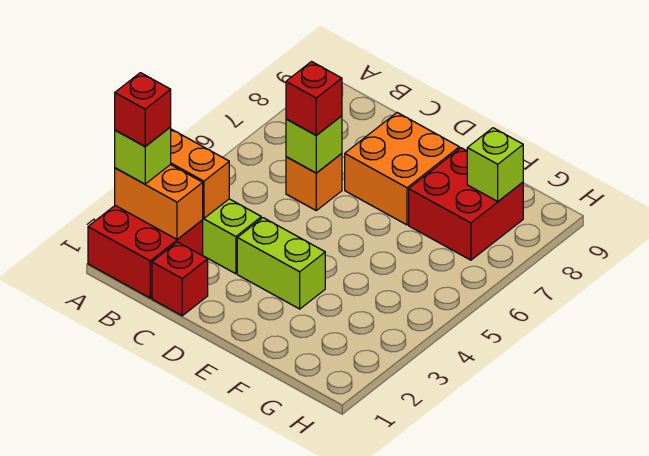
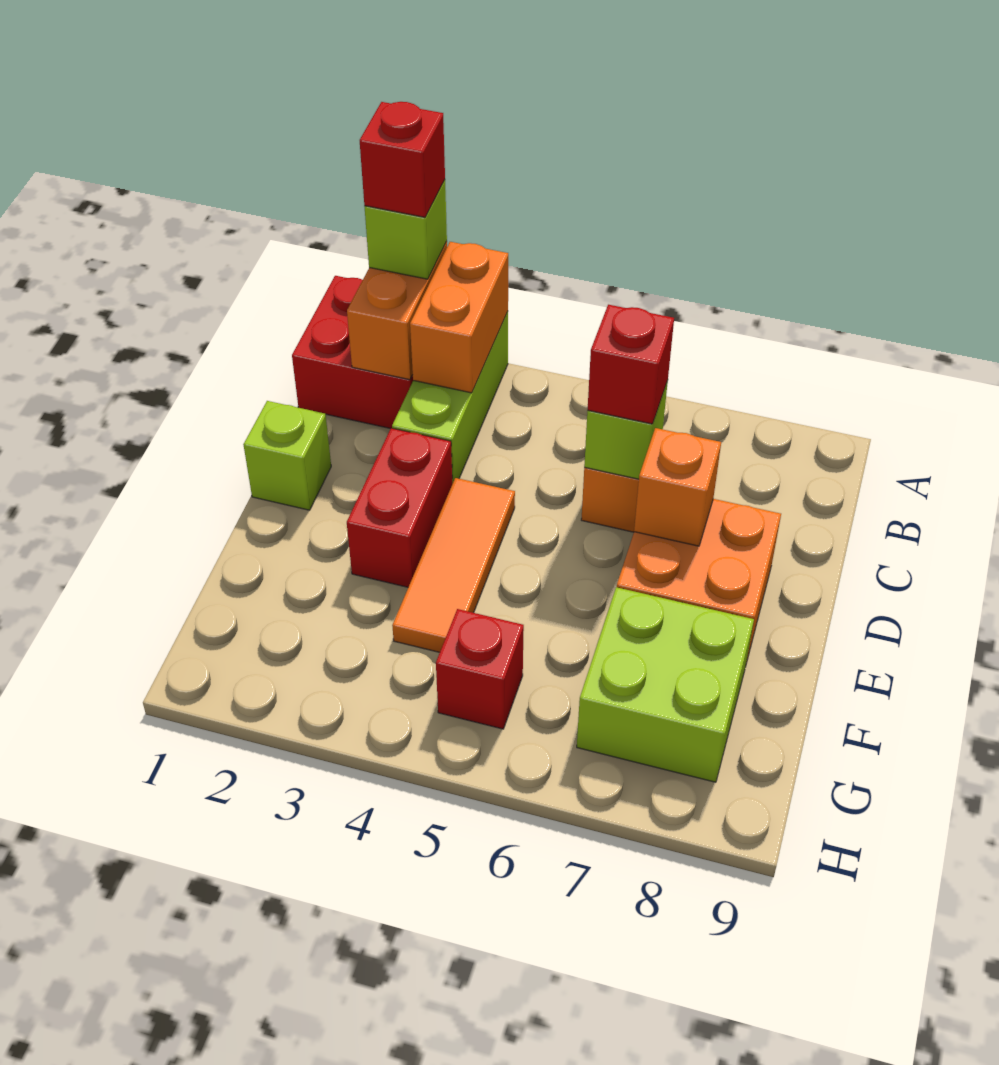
red brick C1 level 1 -> red brick G5 level 1
lime brick D3:E3 level 1 -> red brick D3:E3 level 1
none -> orange tile D4:F4 level 1
none -> orange brick D7 level 2
red brick F7:G8 level 1 -> lime brick F7:G8 level 1
lime brick G8 level 2 -> lime brick D1 level 1

